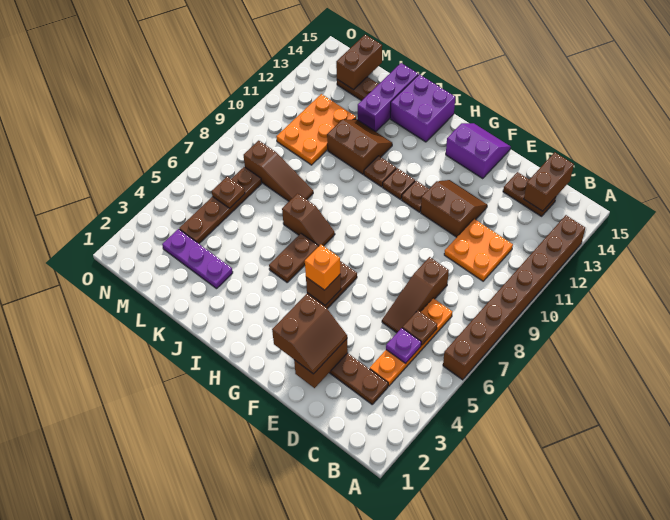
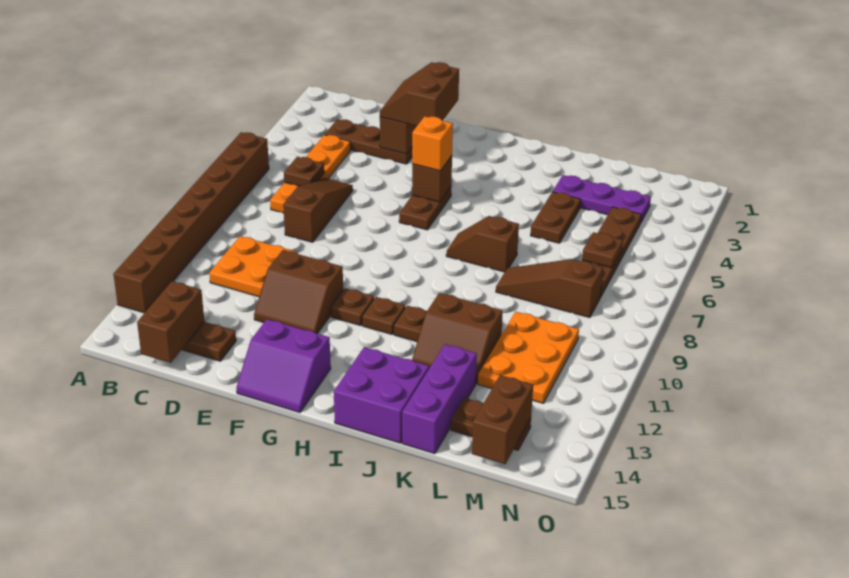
purple plate C5 level 2 -> none
brown plate I5:I6 level 1 -> brown plate K4:K5 level 1

